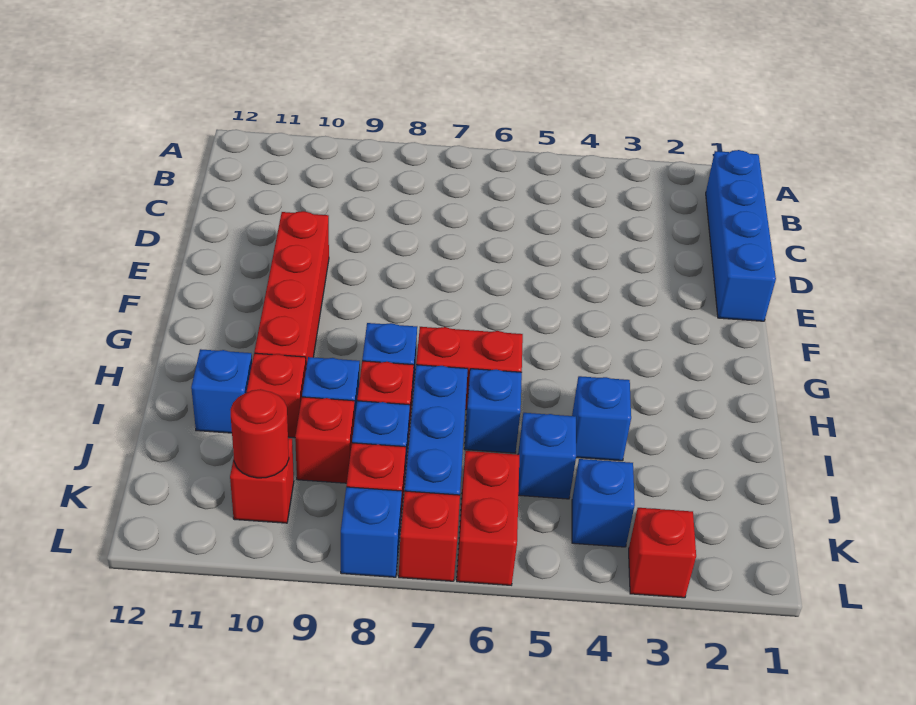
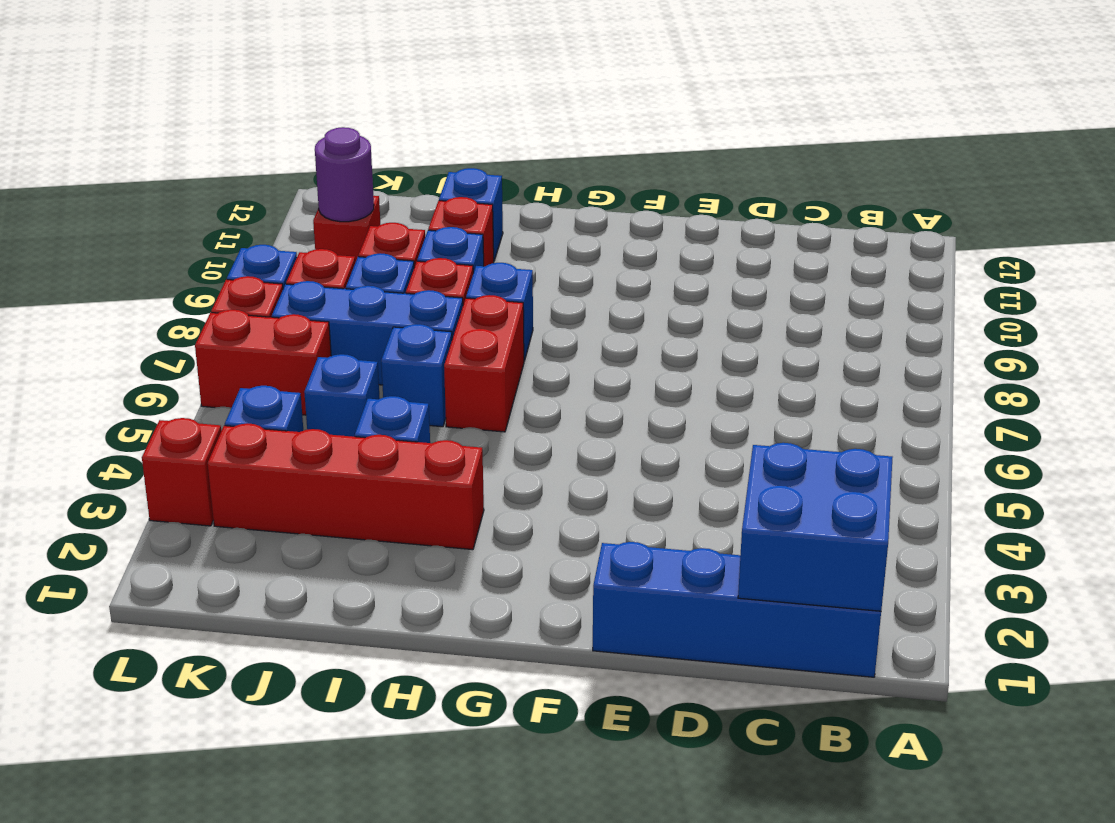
none -> blue brick B1:C2 level 2
red brick E10:H10 level 1 -> red brick H3:K3 level 1
red round brick K10 level 2 -> purple round brick K10 level 2

